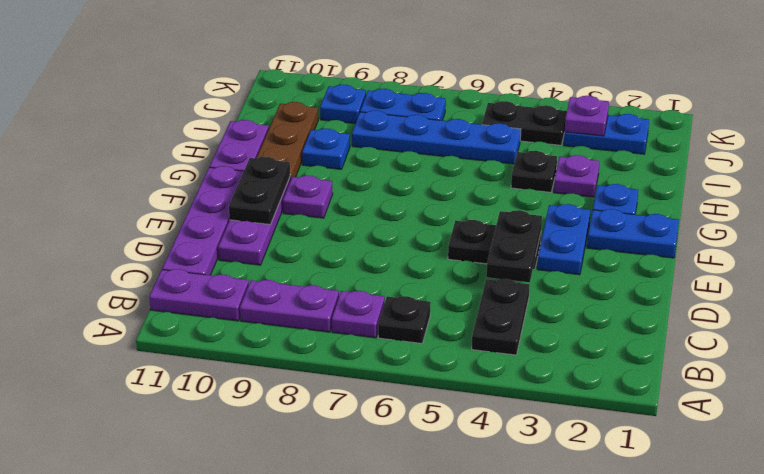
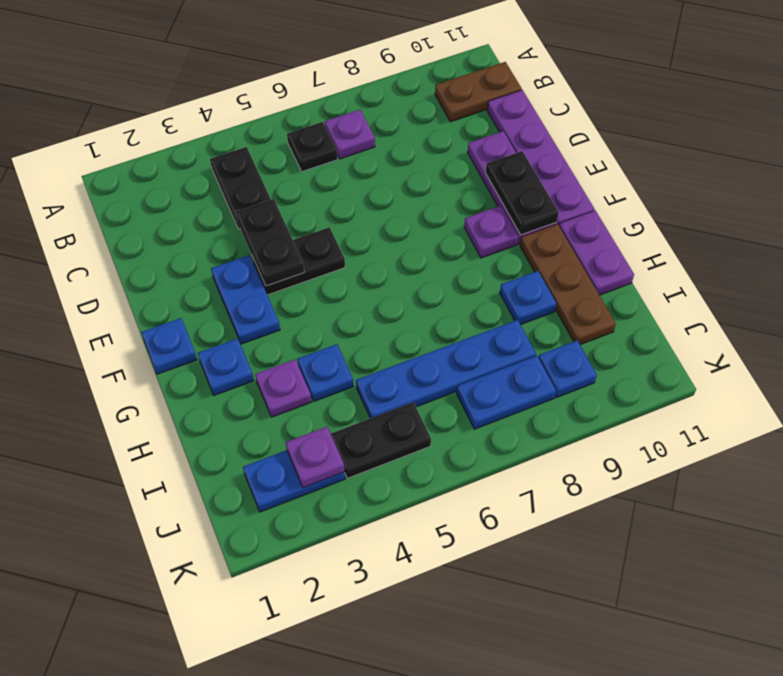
purple plate B8:B9 level 1 -> none
purple plate B10:B11 level 1 -> brown plate B10:B11 level 1
blue plate F1:F2 level 1 -> blue plate F1 level 1
black plate H4 level 1 -> blue plate H4 level 1

